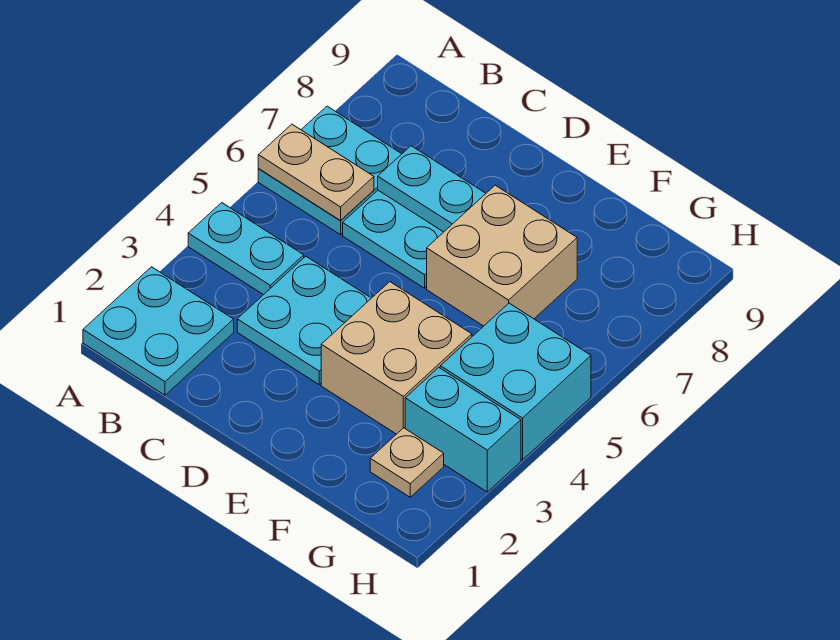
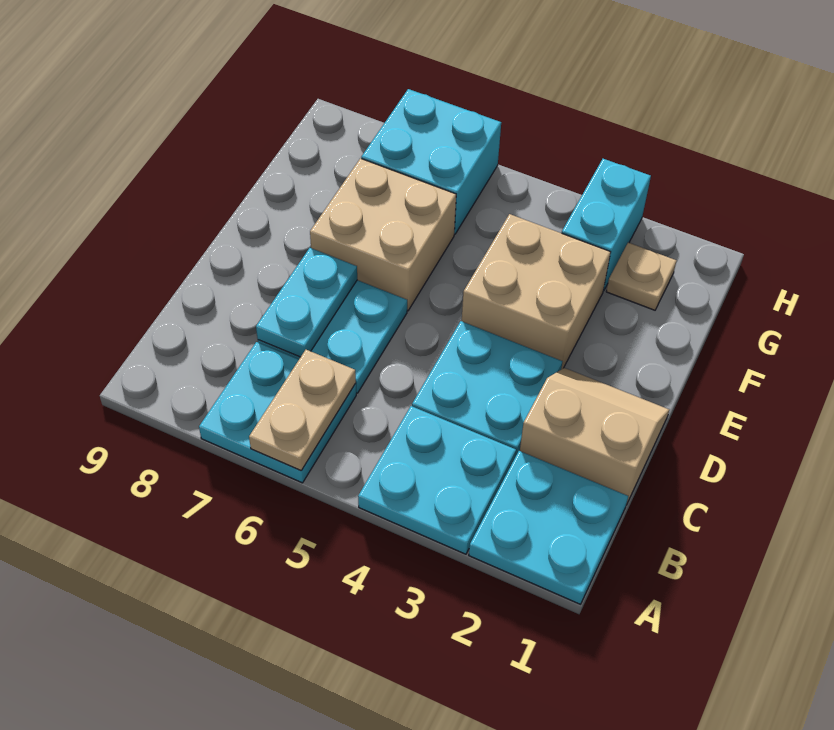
cyan plate A4:B4 level 1 -> cyan plate A3:B4 level 1
none -> tan slope C1:D2 level 1 top C
cyan brick G4:H5 level 1 -> cyan brick G6:H7 level 1

